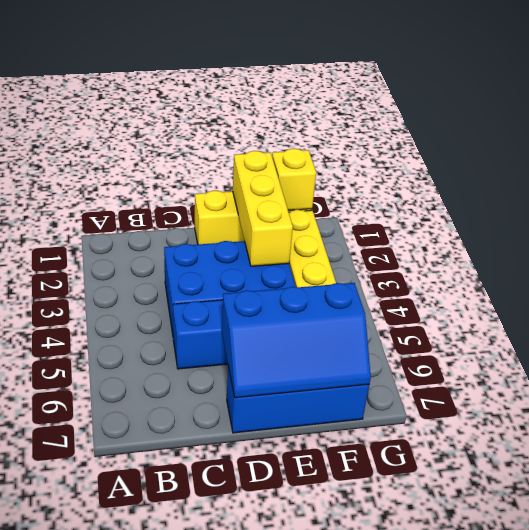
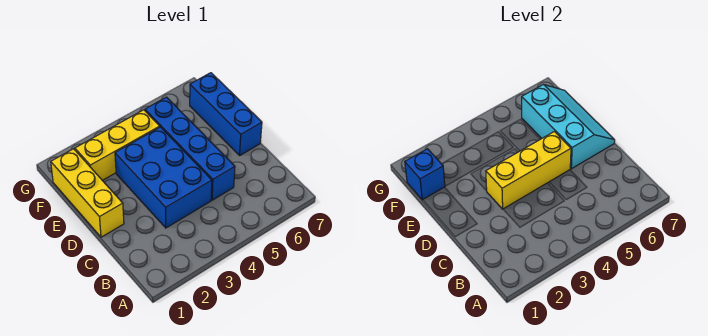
blue slope D6:F7 level 2 top 6 -> cyan slope D6:F7 level 2 top 6
yellow brick E1:E3 level 2 -> yellow brick D3:D5 level 2
yellow brick F1 level 2 -> blue brick F1 level 2

